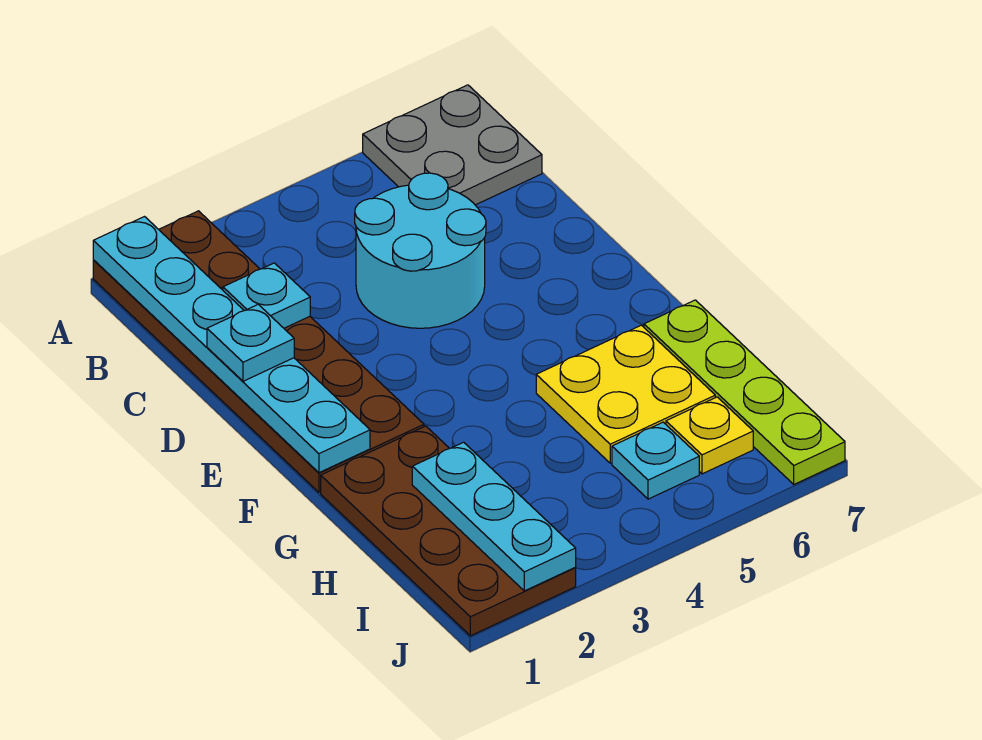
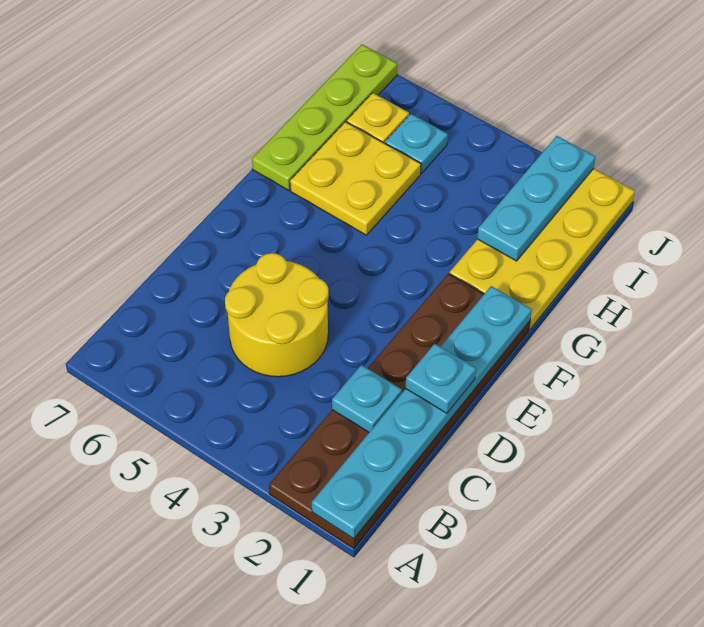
grey plate A6:B7 level 1 -> none
cyan round brick C4:D5 level 1 -> yellow round brick C4:D5 level 1
brown plate G1:J2 level 1 -> yellow plate G1:J2 level 1

